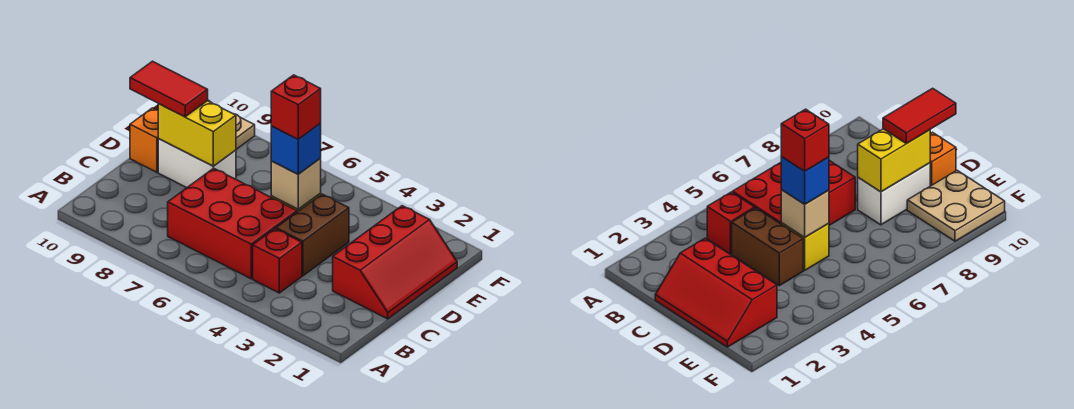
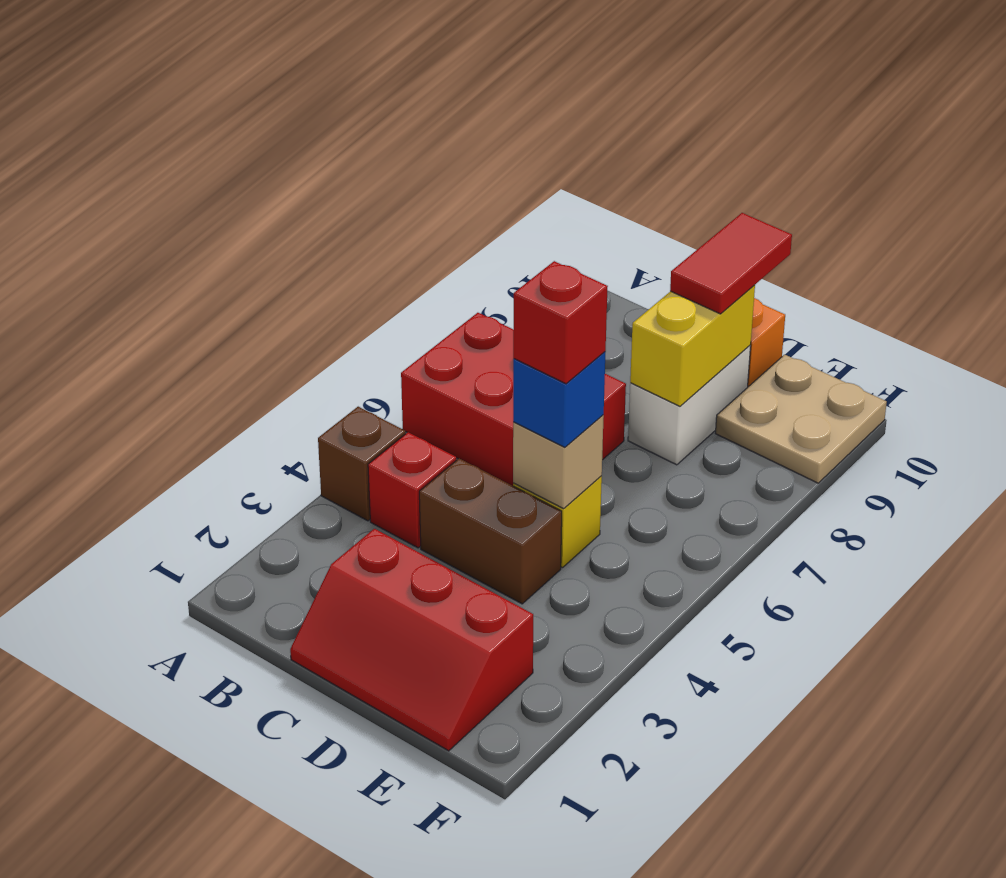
none -> brown brick A4 level 1
red brick B5:C7 level 1 -> red brick A6:C7 level 1

